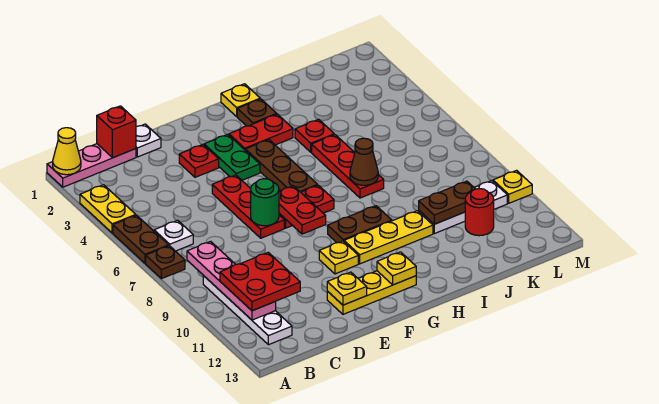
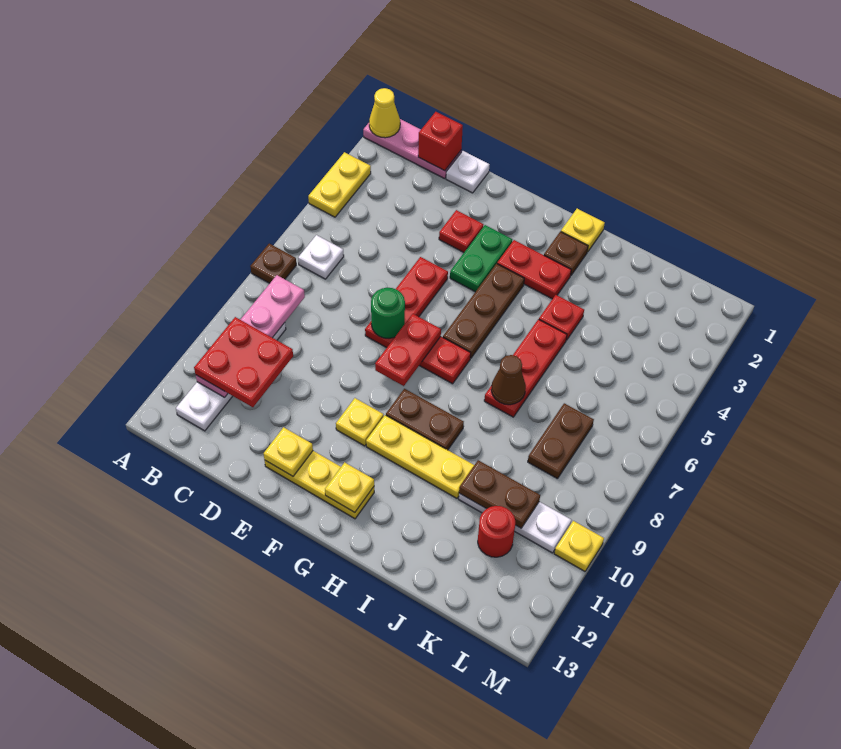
brown plate A5:A6 level 1 -> brown plate K7:K8 level 1

